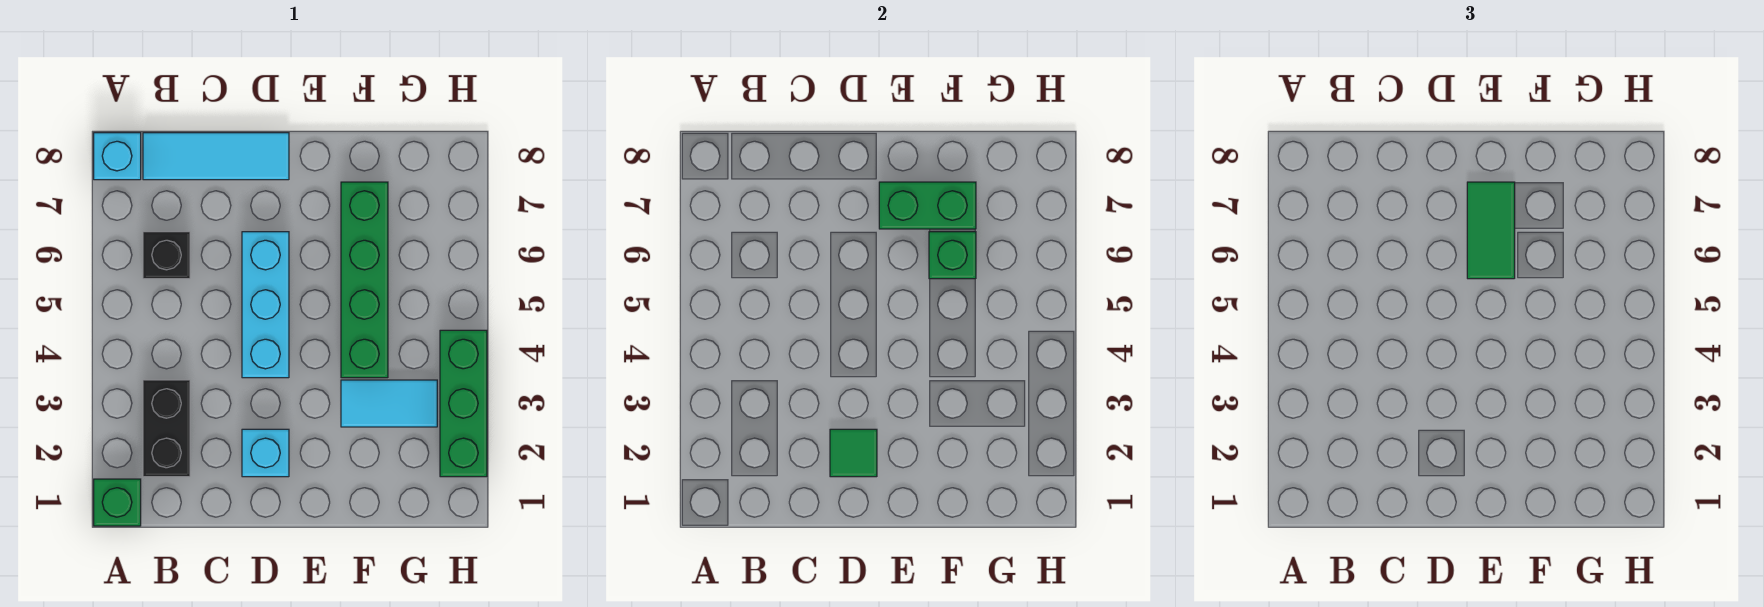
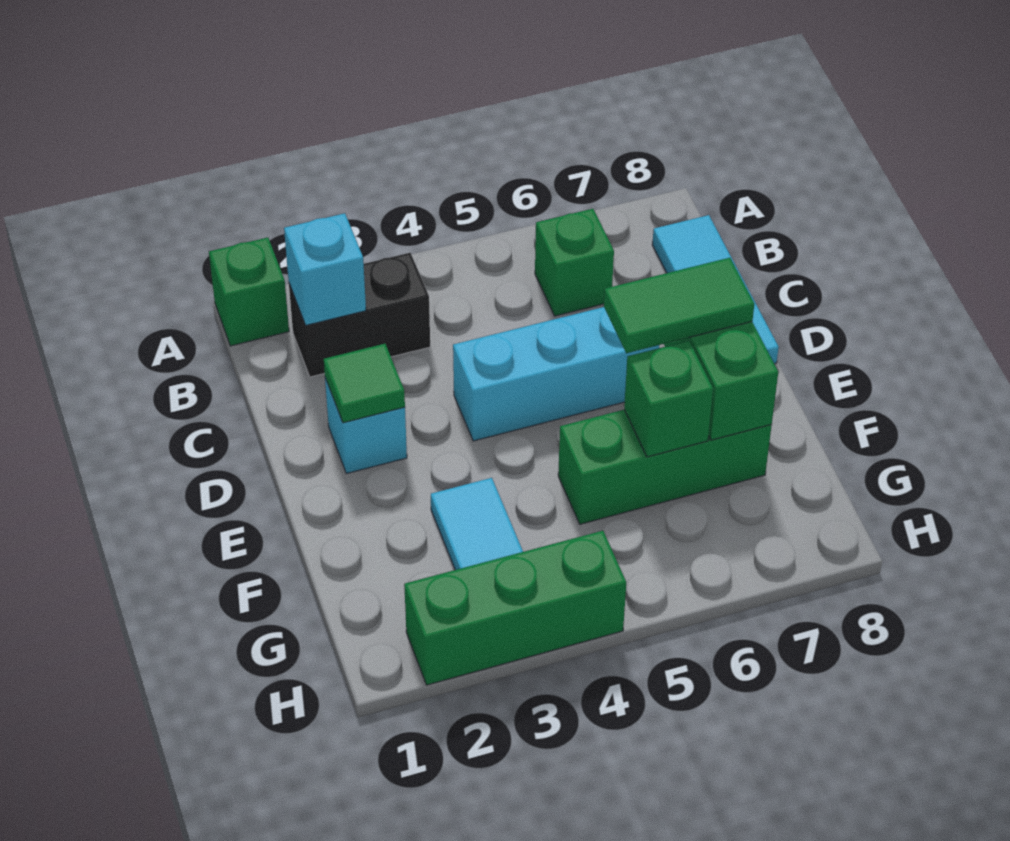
cyan brick A8 level 1 -> cyan brick B2 level 2
black brick B6 level 1 -> green brick B6 level 1
green brick F4:F7 level 1 -> green brick F5:F7 level 1

